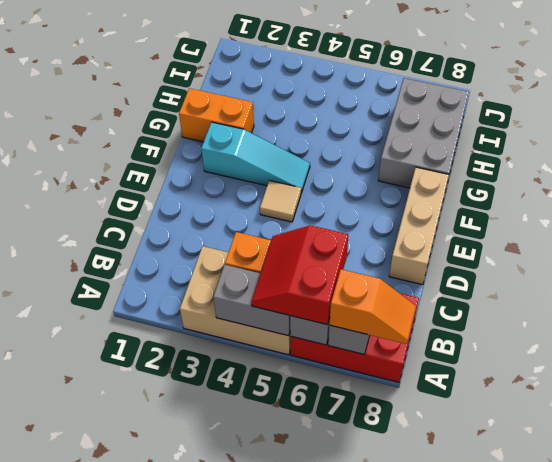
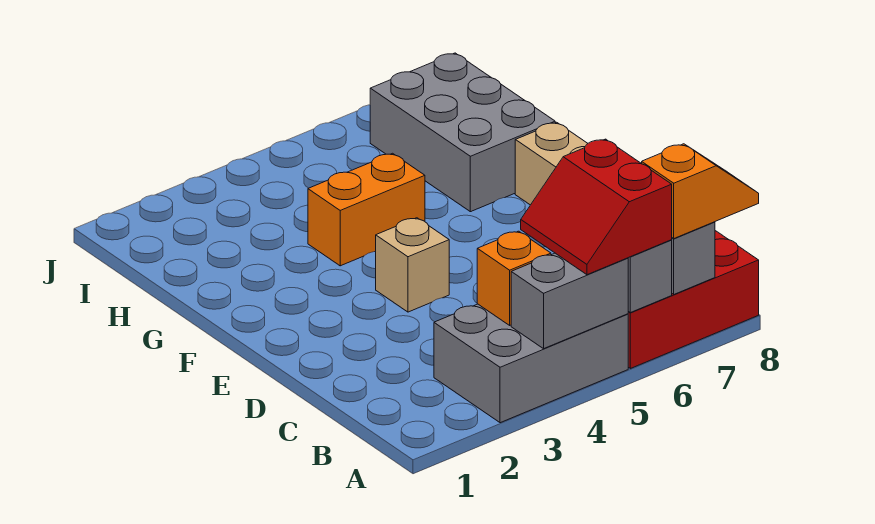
tan brick A3:B5 level 1 -> grey brick A3:B5 level 1
tan tile E4 level 1 -> tan brick E4 level 1
cyan slope F2:F4 level 1 top 2 -> none
orange brick G1:G2 level 1 -> orange brick G4:G5 level 1

